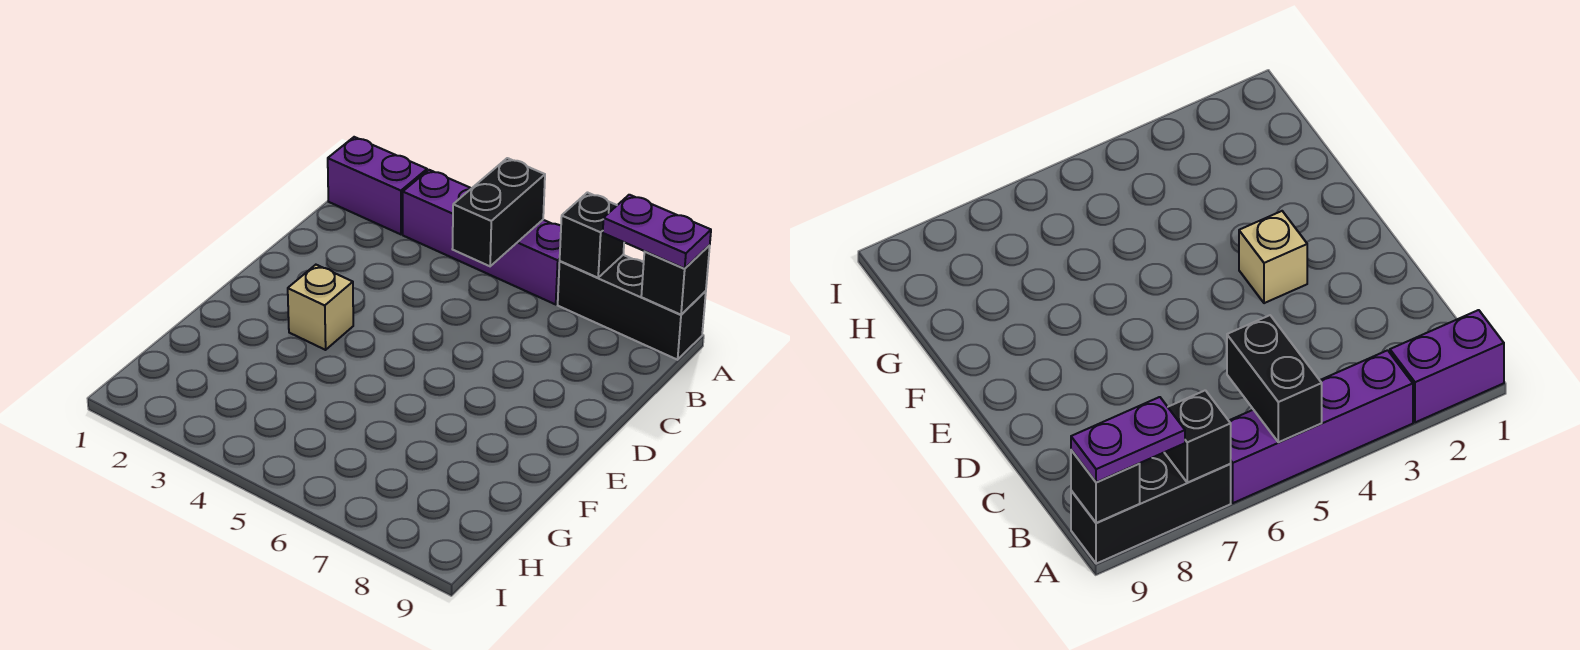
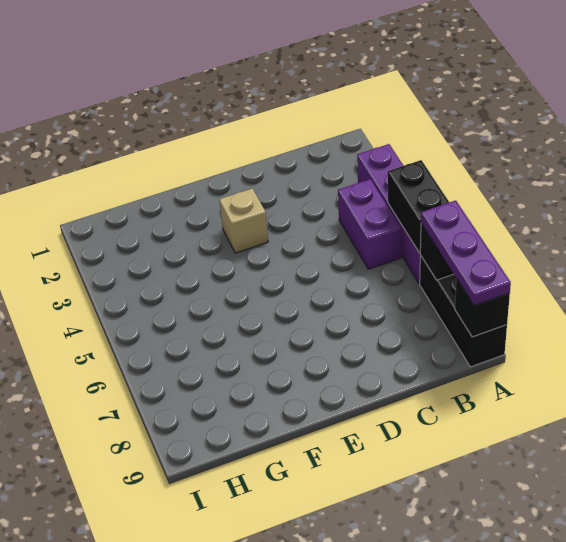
purple brick A1:A2 level 1 -> purple brick B4:B5 level 1
black brick A5:B5 level 2 -> black brick A5:A6 level 2
purple plate A8:A9 level 3 -> purple plate A7:A9 level 3

